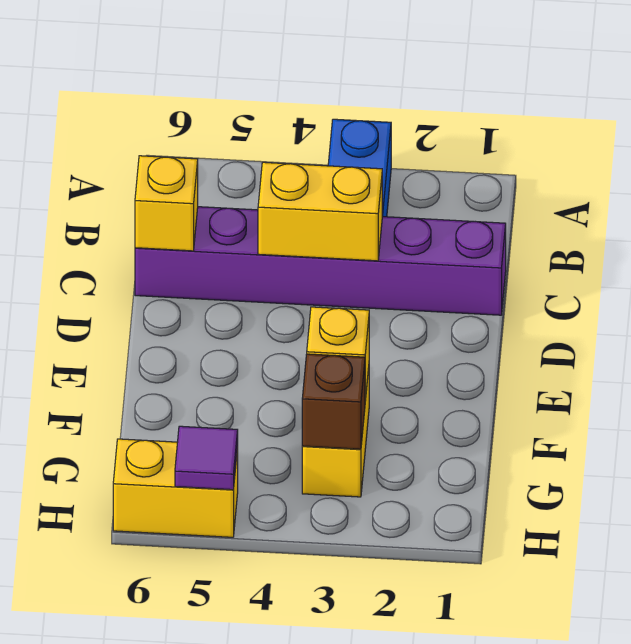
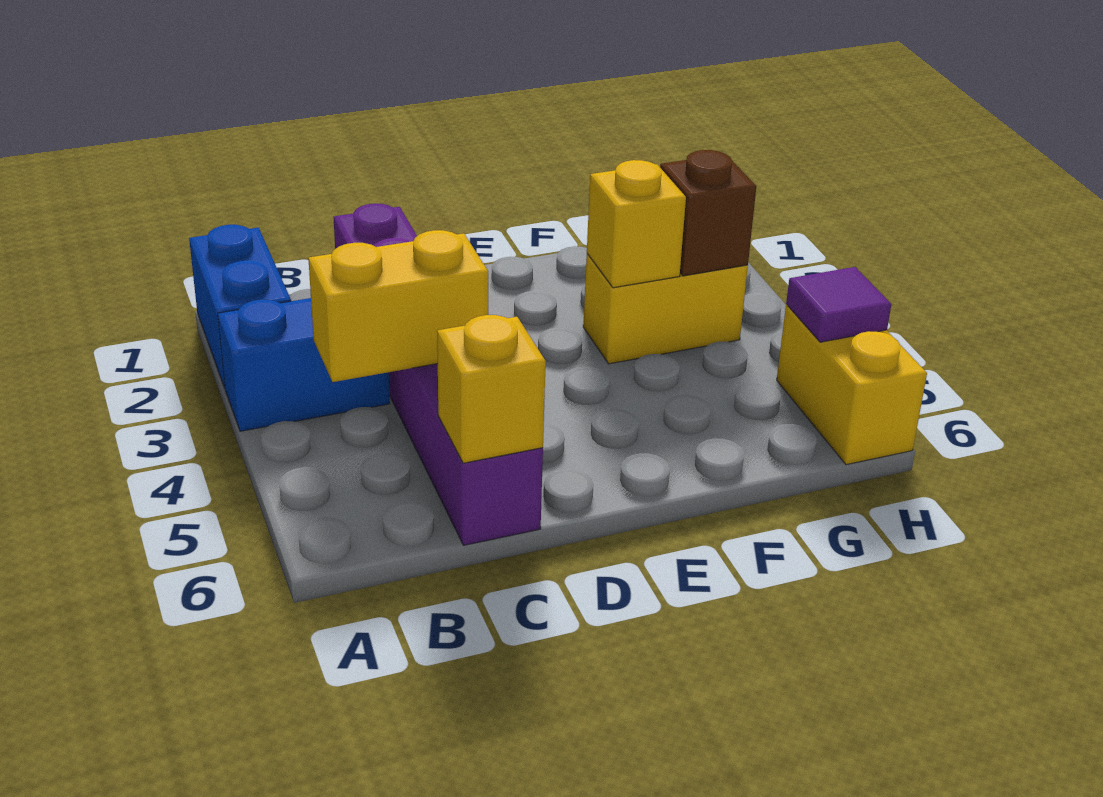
none -> blue brick A1:A2 level 1
yellow brick C3:C4 level 2 -> yellow brick B4:C4 level 2

